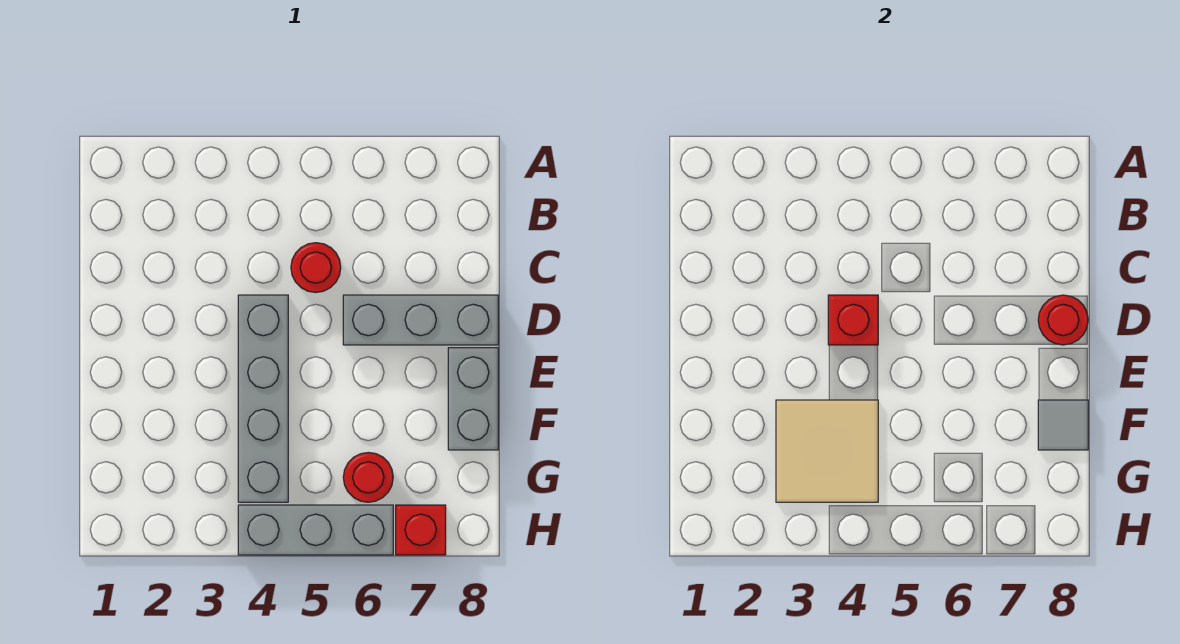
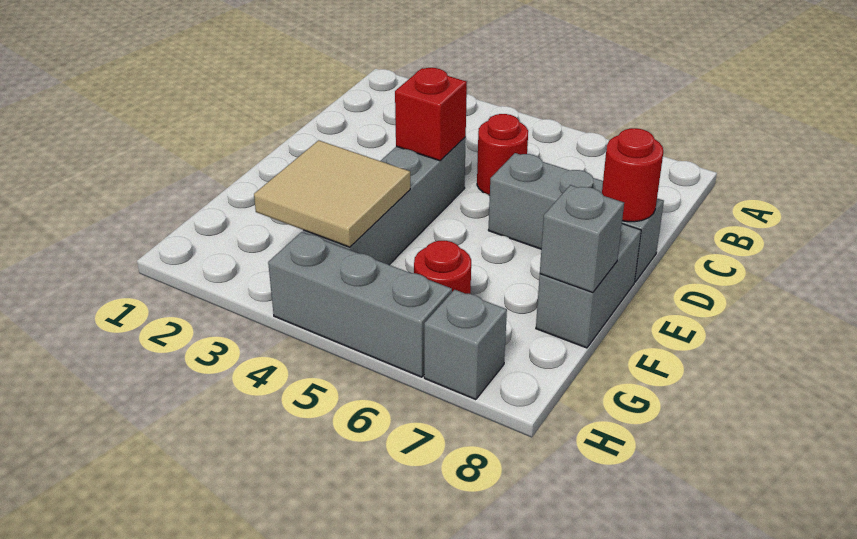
grey tile F8 level 2 -> grey brick F8 level 2
red brick H7 level 1 -> grey brick H7 level 1

